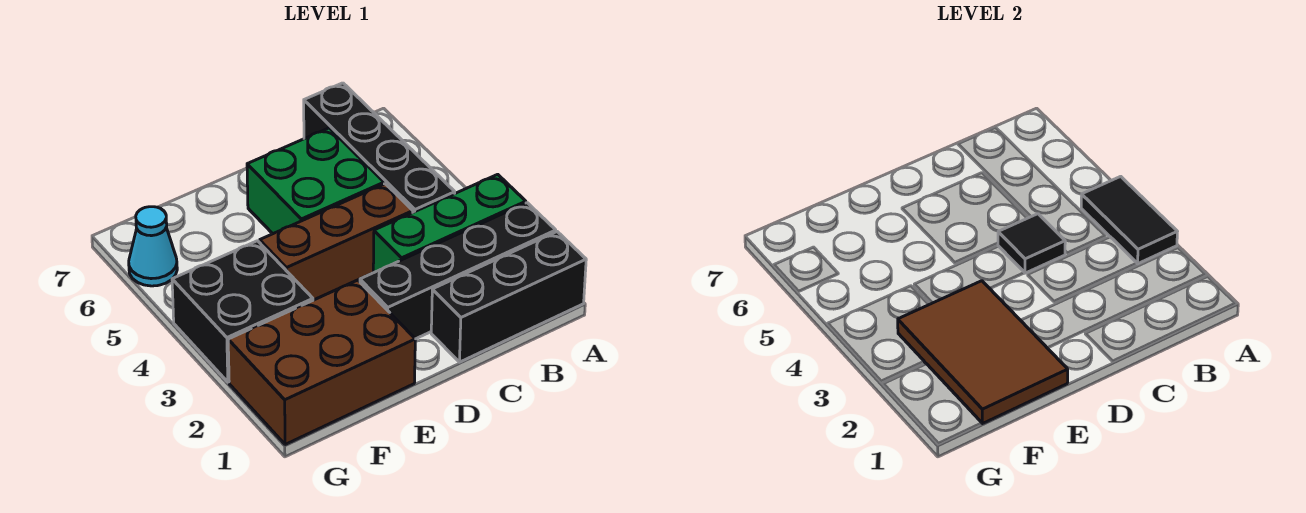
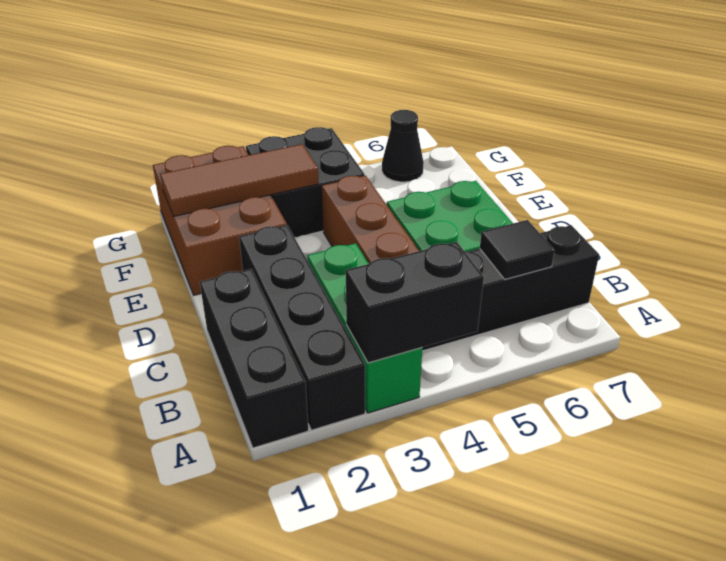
black tile A3:A4 level 2 -> black brick A3:A4 level 2
black tile C4 level 2 -> black tile B6 level 2
brown tile E1:F3 level 2 -> brown tile F1:F3 level 2
cyan cone G6 level 1 -> black cone G6 level 1

